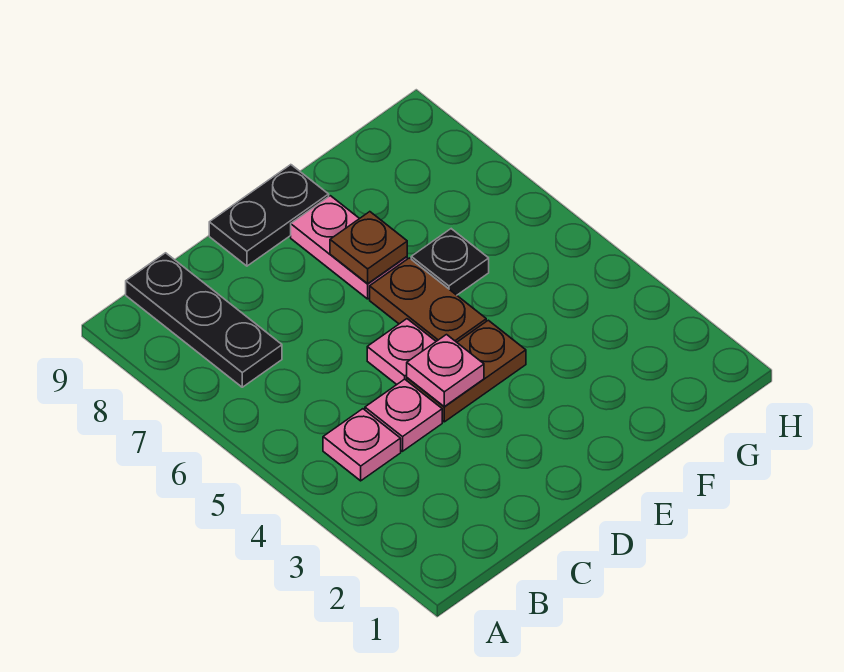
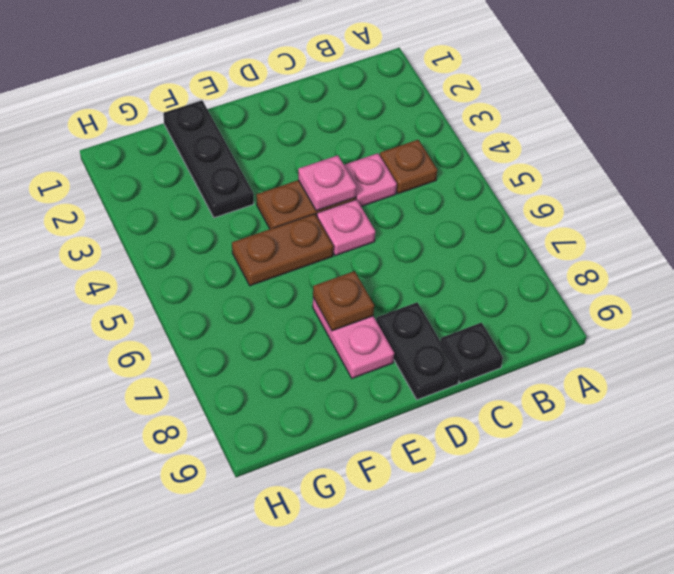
pink plate B4 level 1 -> brown plate B4 level 1
black plate B7:B9 level 1 -> black plate F1:F3 level 1
black plate D9:E9 level 1 -> black plate D8:D9 level 1
brown plate E5:E6 level 1 -> brown plate E5:F5 level 1
black plate F6 level 1 -> black plate C9 level 1

